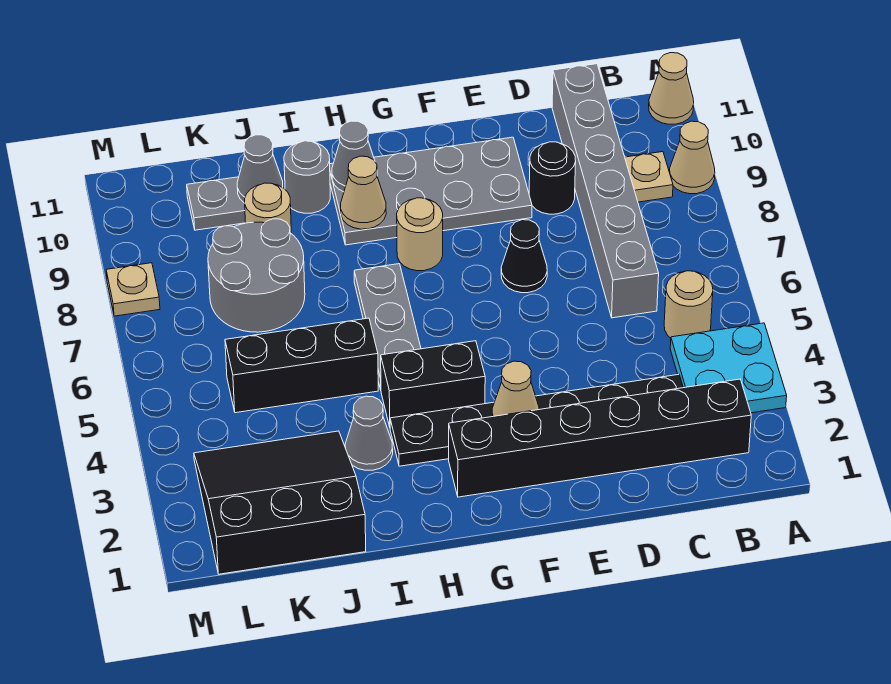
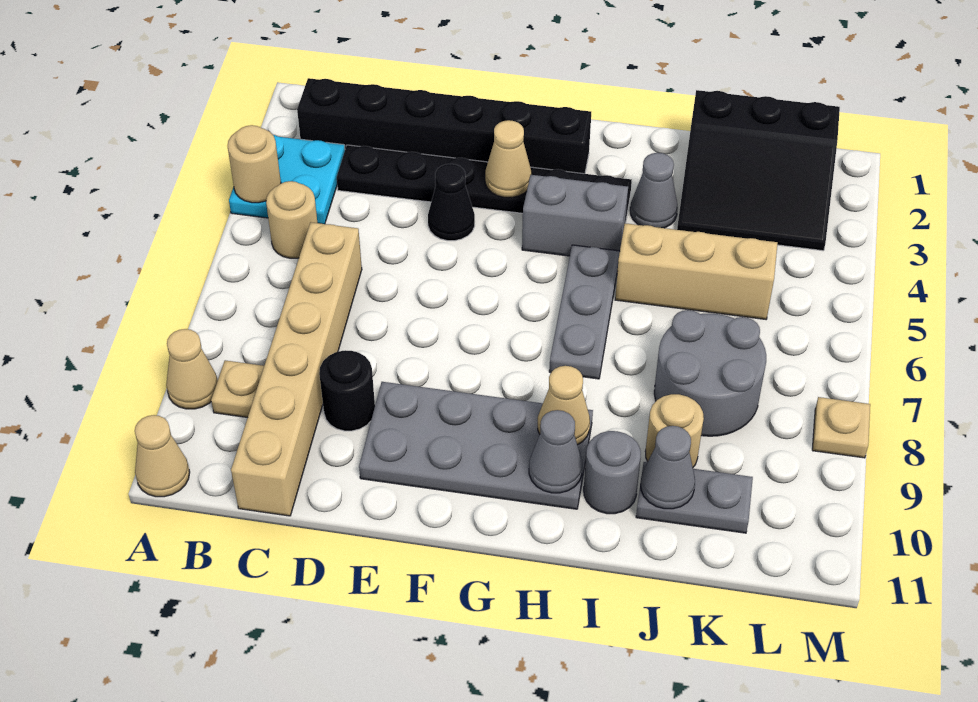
grey brick C6:C11 level 1 -> tan brick C6:C11 level 1
black cone E7 level 1 -> black cone E4 level 1
black brick G4:H4 level 1 -> grey brick G4:H4 level 1
tan round brick G8 level 1 -> tan round brick A4 level 2
black brick I5:K5 level 1 -> tan brick I5:K5 level 1

